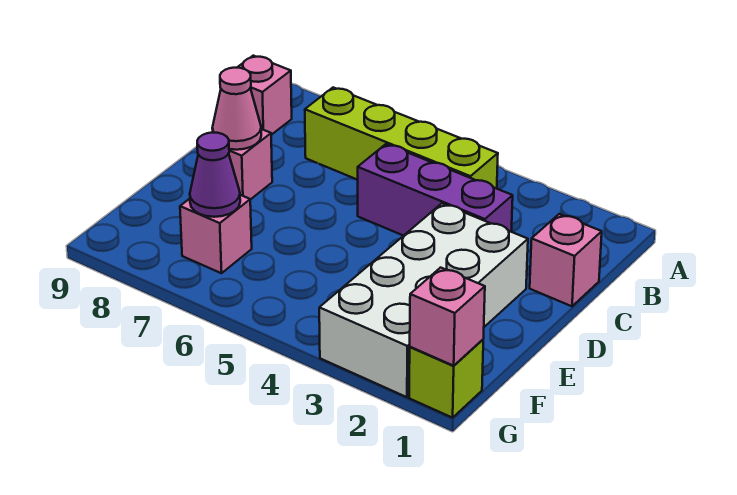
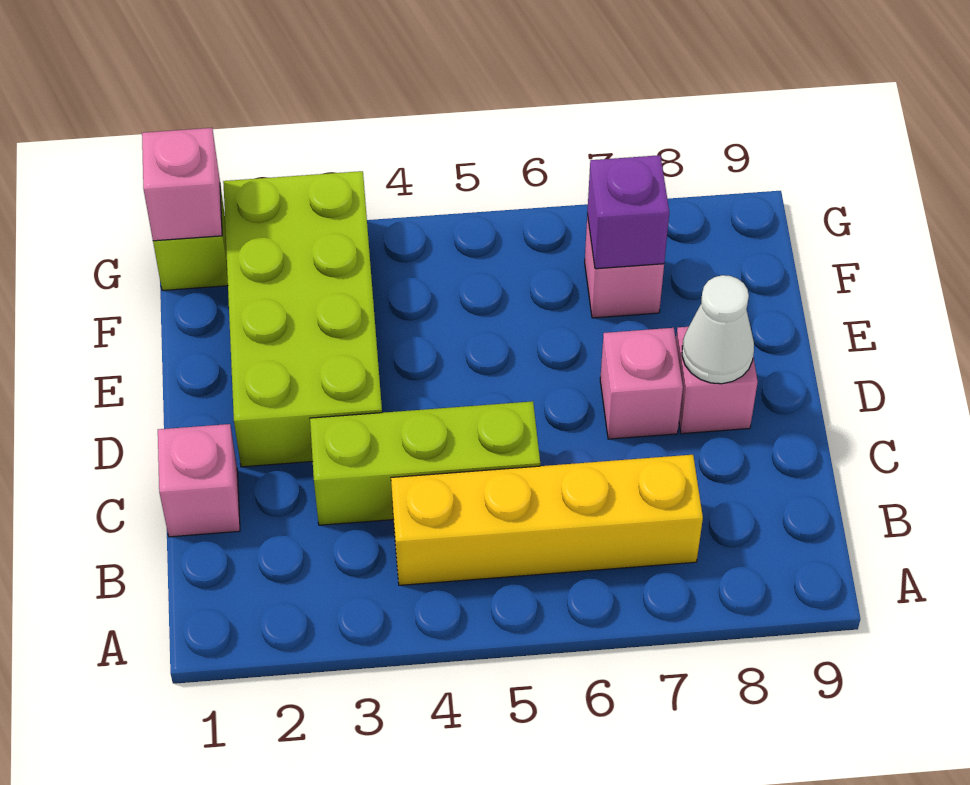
lime brick B4:B7 level 1 -> yellow brick B4:B7 level 1
pink brick B9 level 1 -> pink brick D7 level 1
purple brick C3:C5 level 1 -> lime brick C3:C5 level 1
white brick D2:G3 level 1 -> lime brick D2:G3 level 1
pink cone D8 level 2 -> white cone D8 level 2
purple cone F7 level 2 -> purple brick F7 level 2

